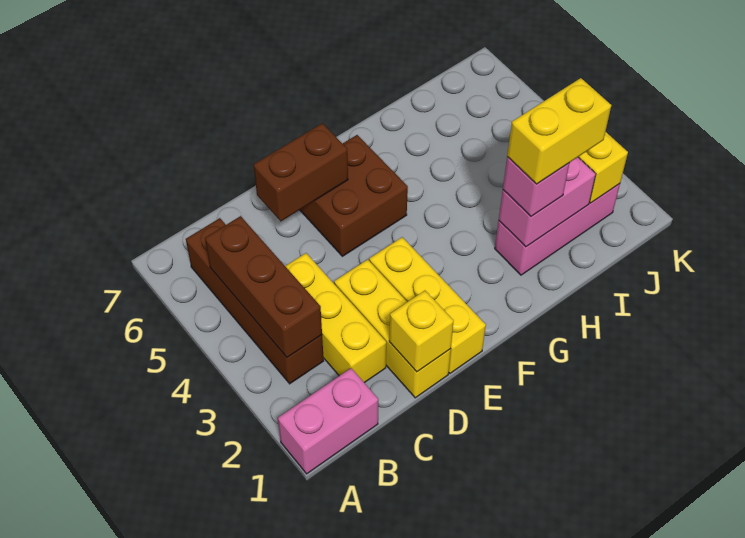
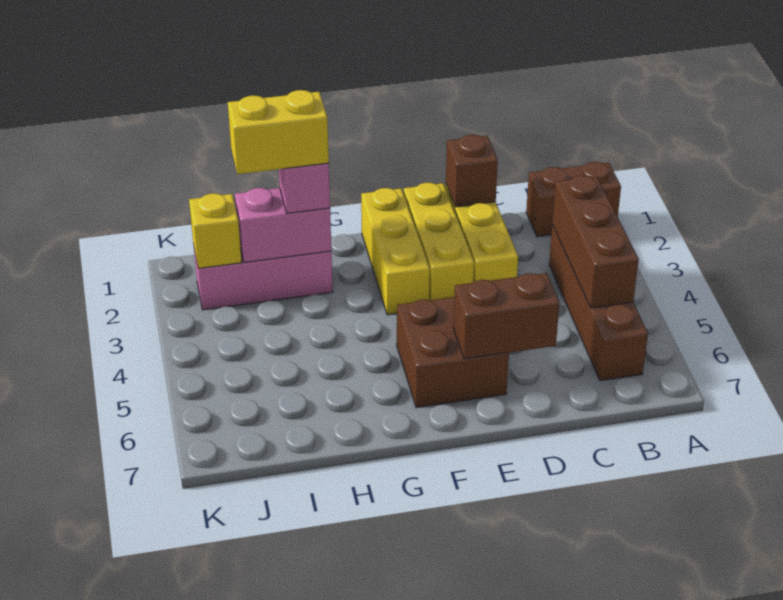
pink brick A1:B1 level 1 -> brown brick A1:B1 level 1
yellow brick C2:C4 level 1 -> yellow brick F1:F3 level 1
yellow brick D1 level 2 -> brown brick D1 level 2

